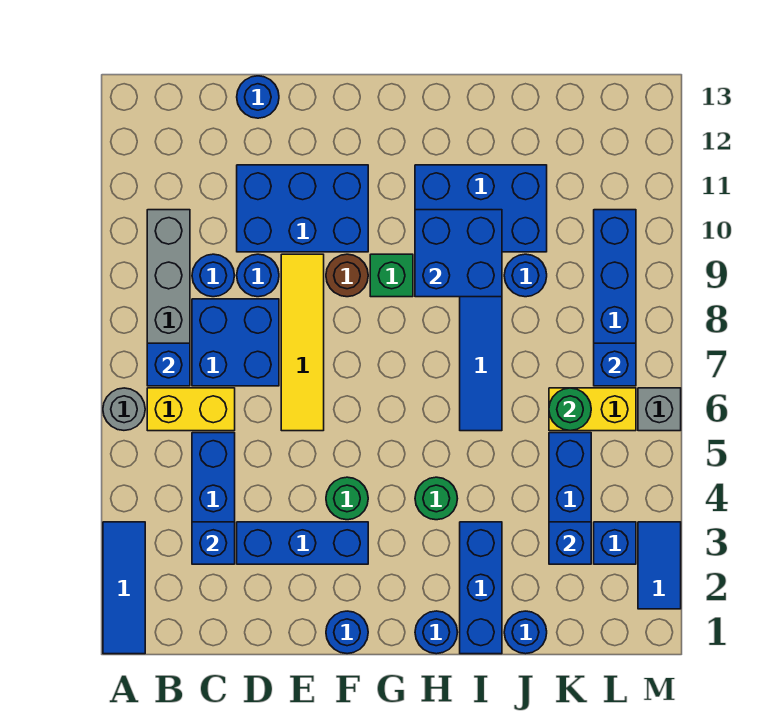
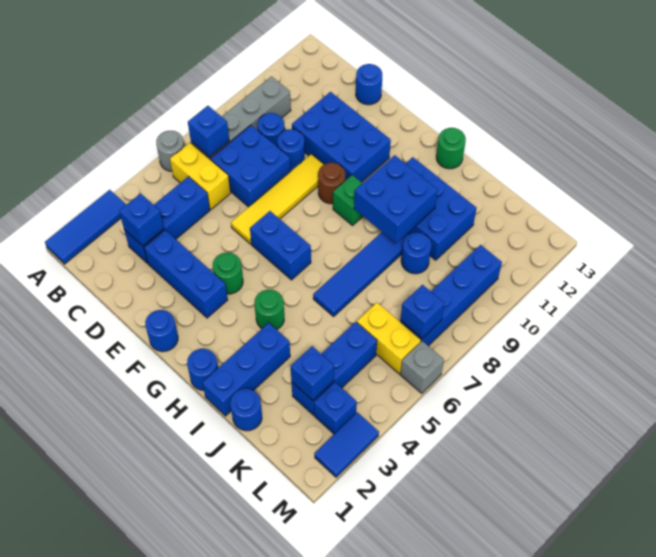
none -> blue brick F6:G6 level 1
green round brick K6 level 2 -> green round brick H13 level 1

